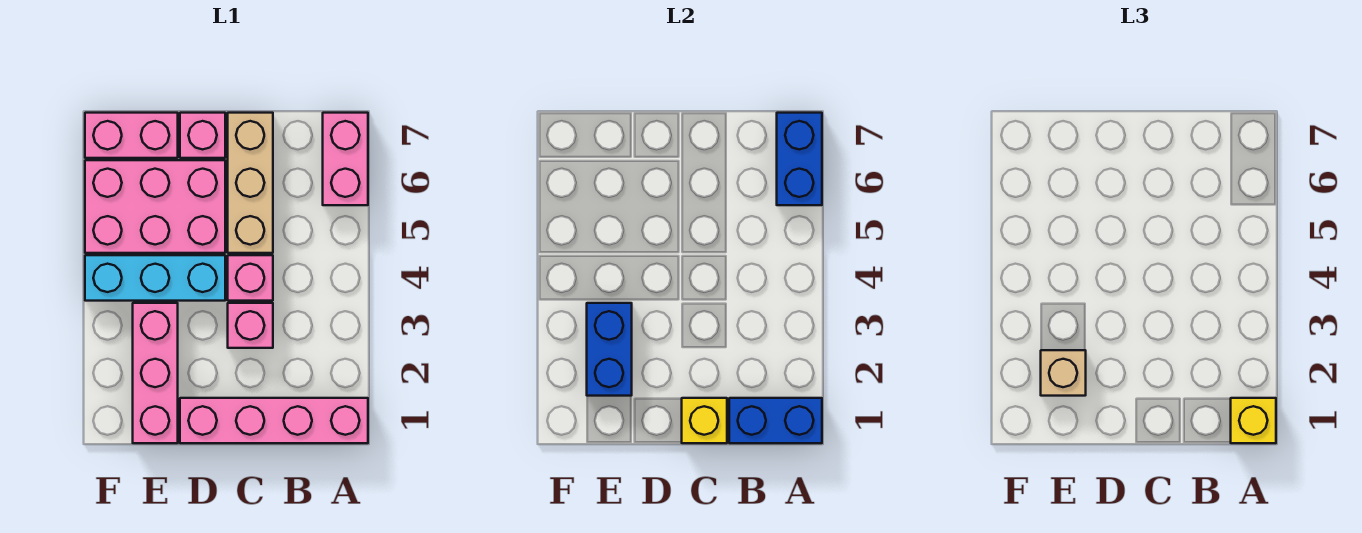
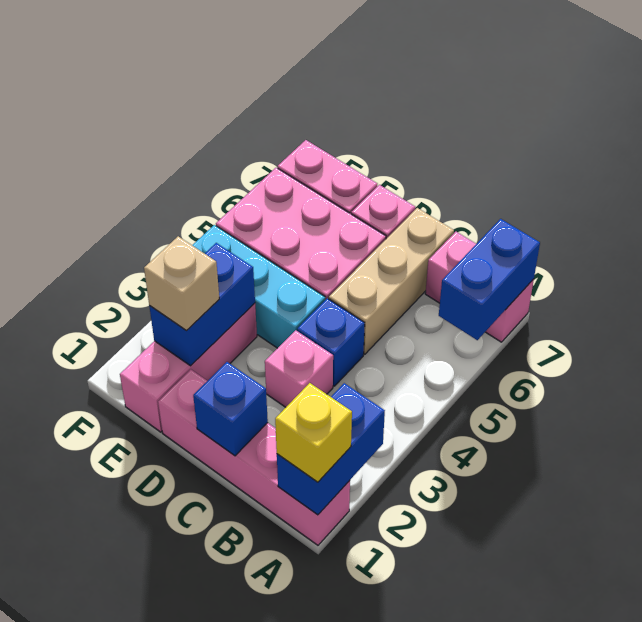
blue brick A1:B1 level 2 -> blue brick A1:A2 level 2
pink brick A6:A7 level 1 -> pink brick A7:B7 level 1
yellow brick C1 level 2 -> blue brick C1 level 2
pink brick C4 level 1 -> blue brick C4 level 1

